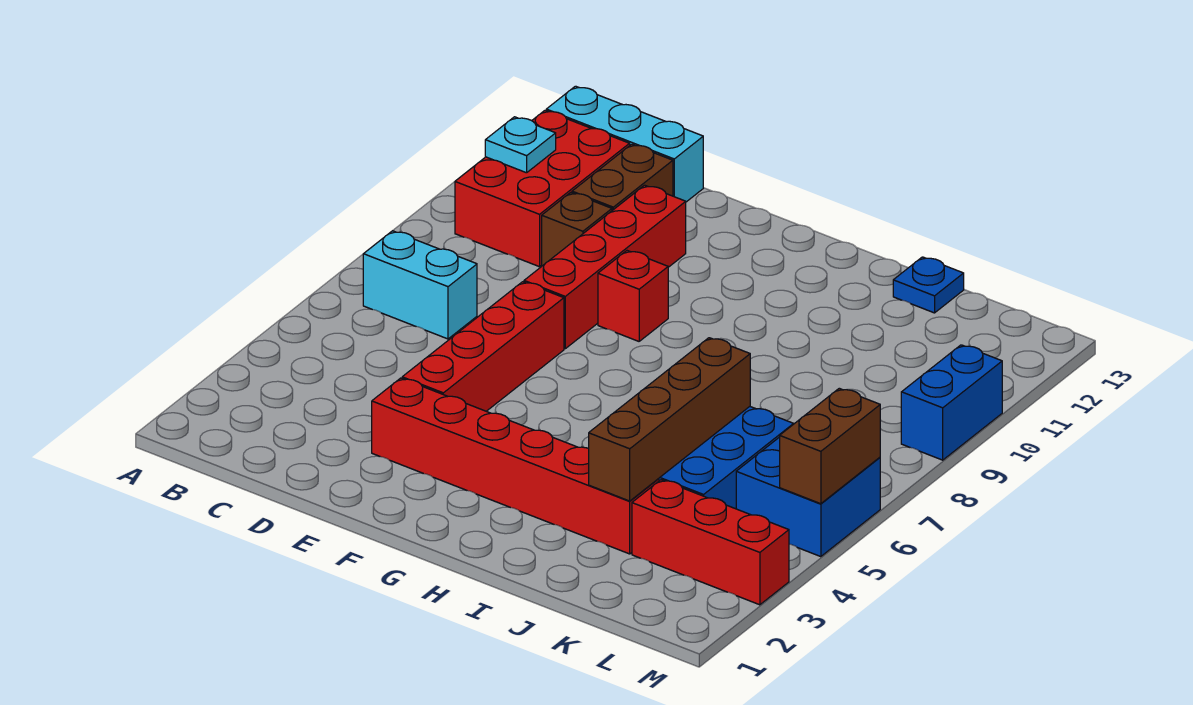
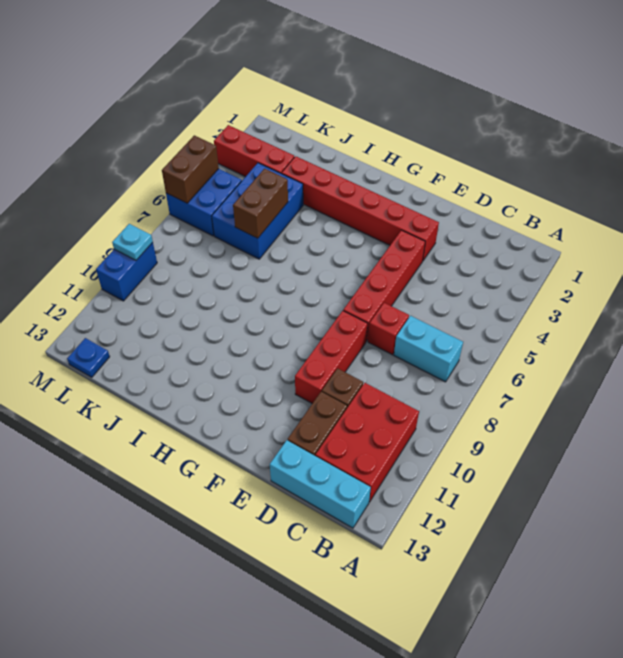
cyan plate B11 level 2 -> cyan plate M9 level 2
red brick E8:E11 level 1 -> red brick E8:E10 level 1
red brick F9 level 1 -> red brick D7 level 1
brown brick J3:J6 level 2 -> brown brick J5:J6 level 2
blue plate J13 level 1 -> blue plate L13 level 1

